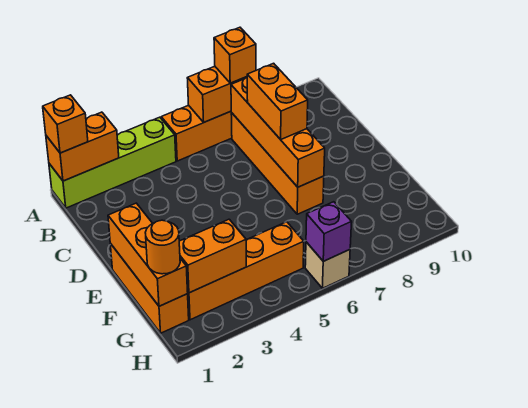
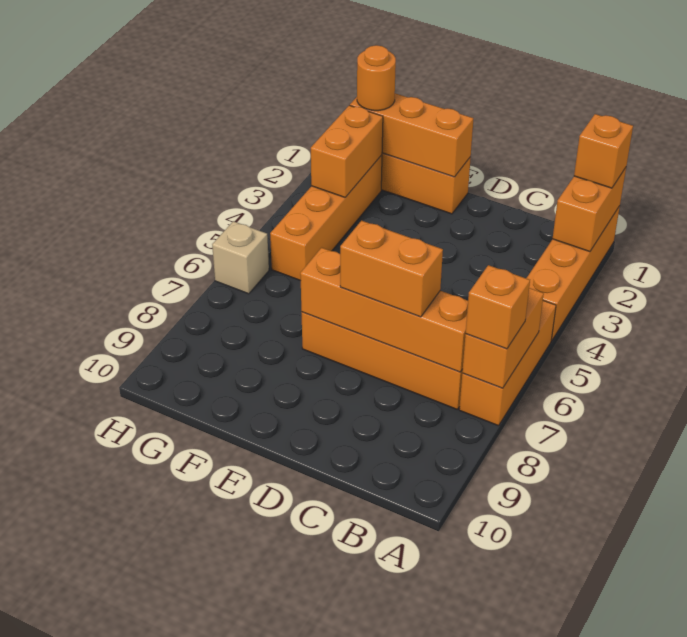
lime brick A1:A4 level 1 -> orange brick A1:A4 level 1
purple brick H6 level 2 -> none

